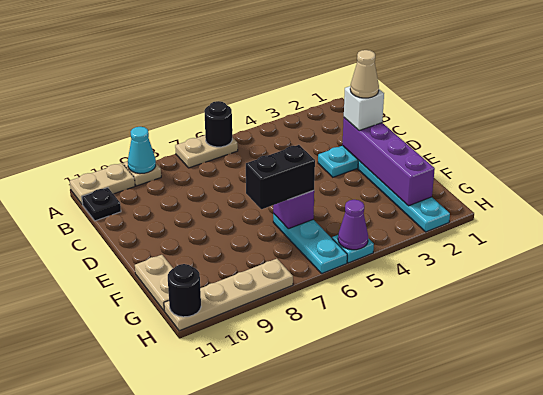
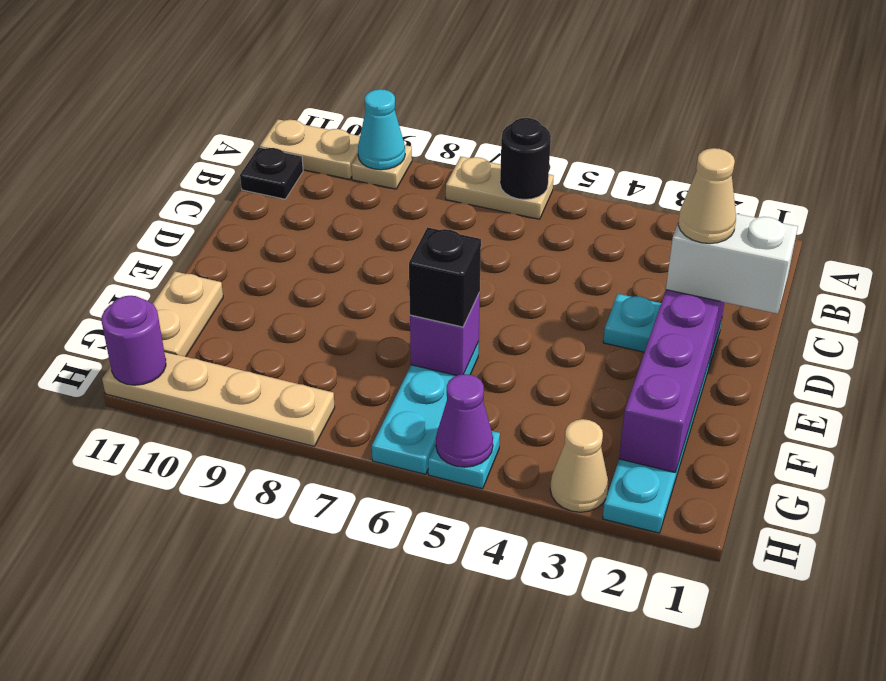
white brick D2 level 3 -> white brick D1:D2 level 3
black brick F6:F7 level 3 -> black brick F6 level 3
none -> tan cone H3 level 1
black round brick H11 level 2 -> purple round brick H11 level 2

